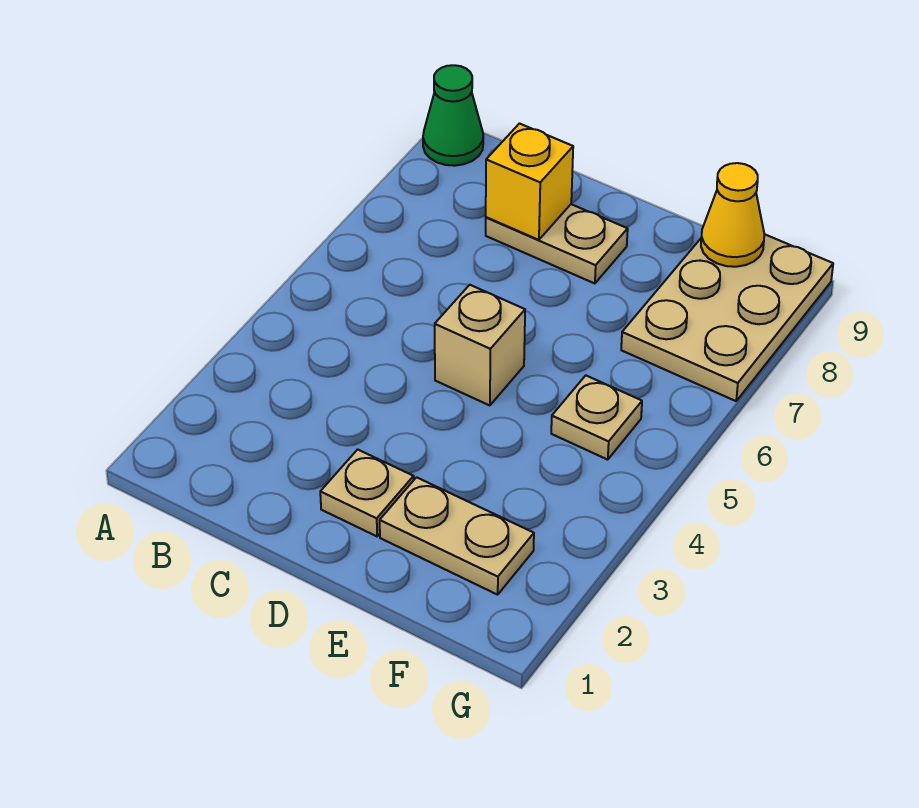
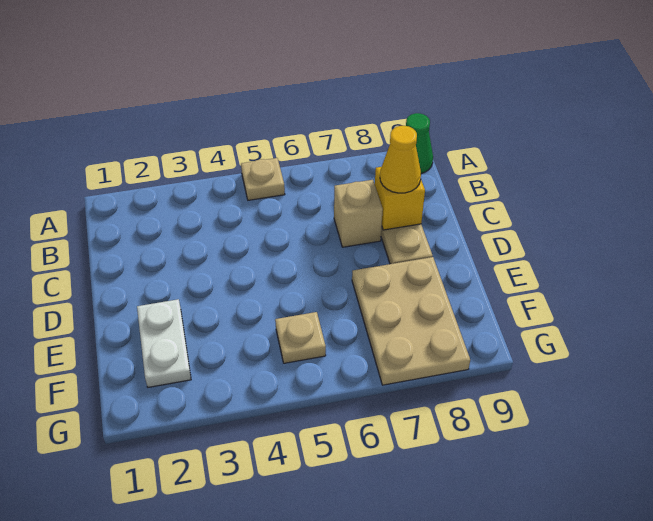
tan plate D2 level 1 -> tan plate A5 level 1
tan brick D5 level 1 -> tan brick C7 level 1
tan plate E2:F2 level 1 -> white plate E2:F2 level 1
tan plate F7:G9 level 1 -> tan plate E7:G8 level 1
yellow cone F9 level 2 -> yellow cone C8 level 3

